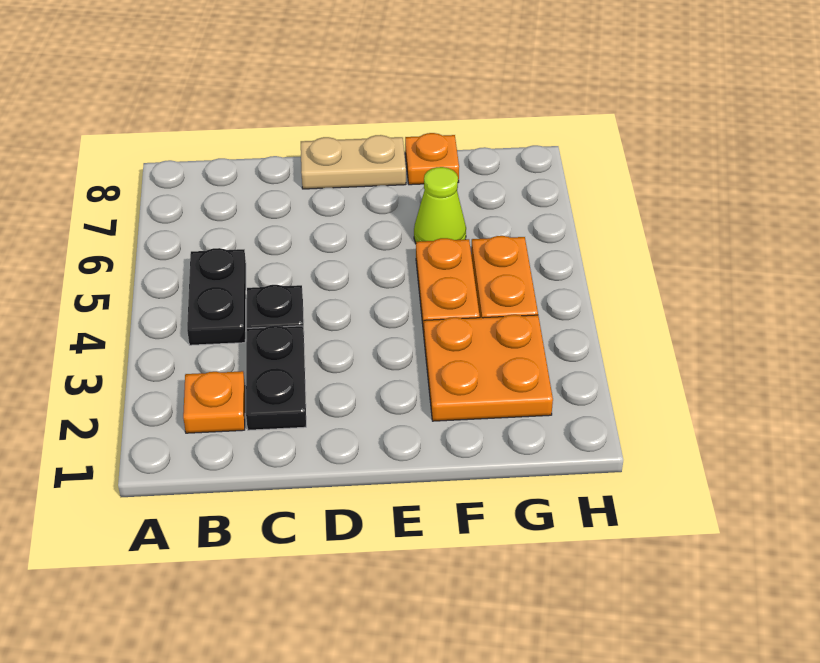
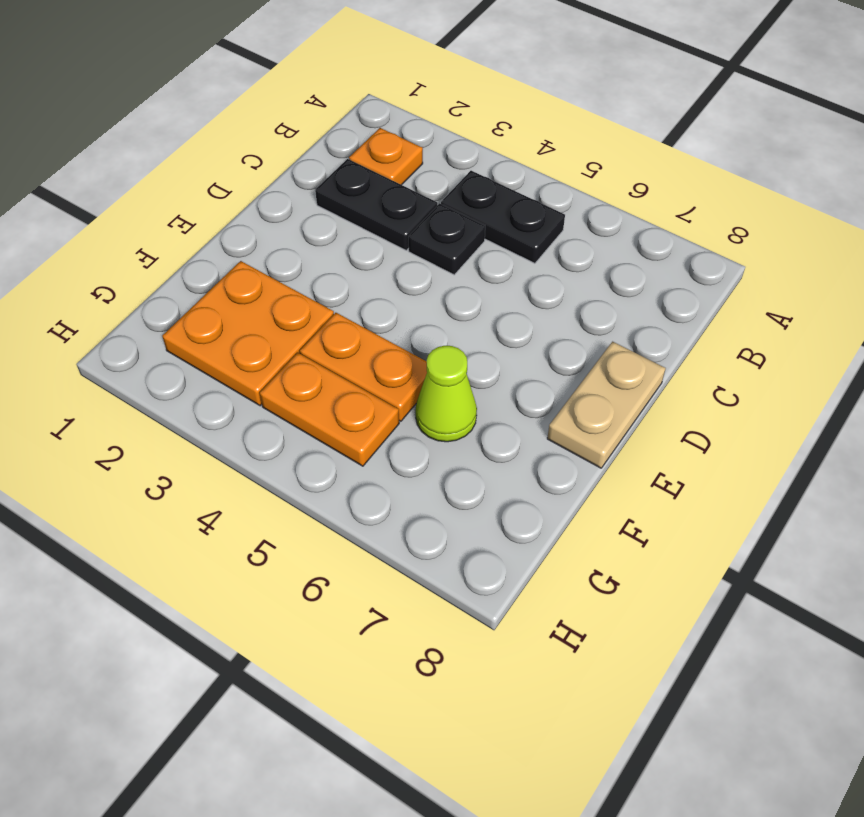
orange plate F8 level 1 -> none

